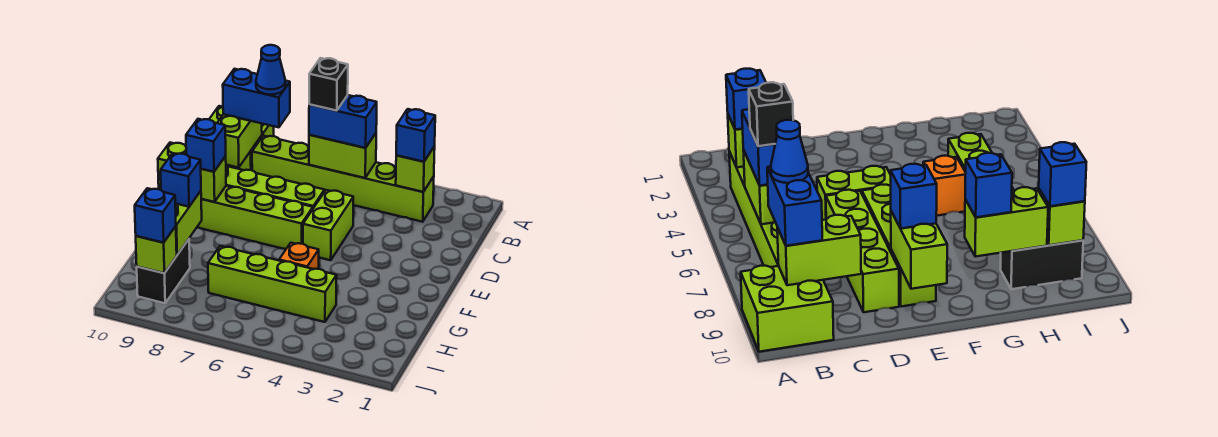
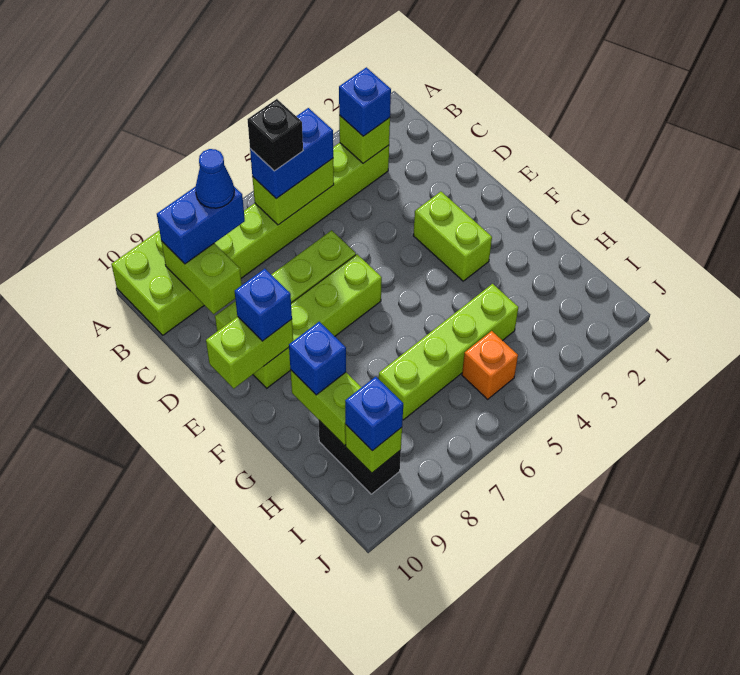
lime brick D5:E5 level 1 -> lime brick E3:F3 level 1
orange brick G5 level 1 -> orange brick I5 level 1

